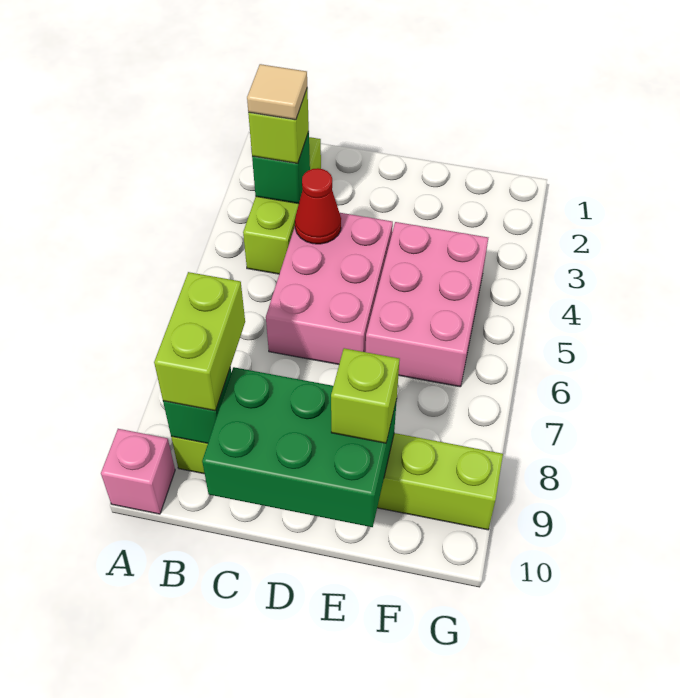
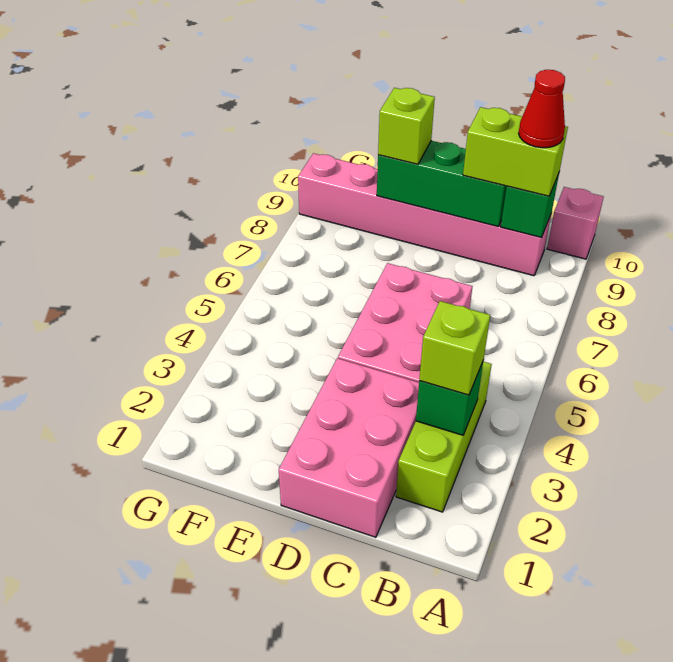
tan tile B3 level 4 -> none
lime brick B8:B9 level 3 -> lime brick B9:C9 level 3
lime brick B9:G9 level 1 -> pink brick B9:G9 level 1
red cone C4 level 2 -> red cone B9 level 4
green brick C9:E10 level 2 -> green brick C9:E9 level 2
pink brick E4:F6 level 1 -> pink brick C1:D3 level 1

